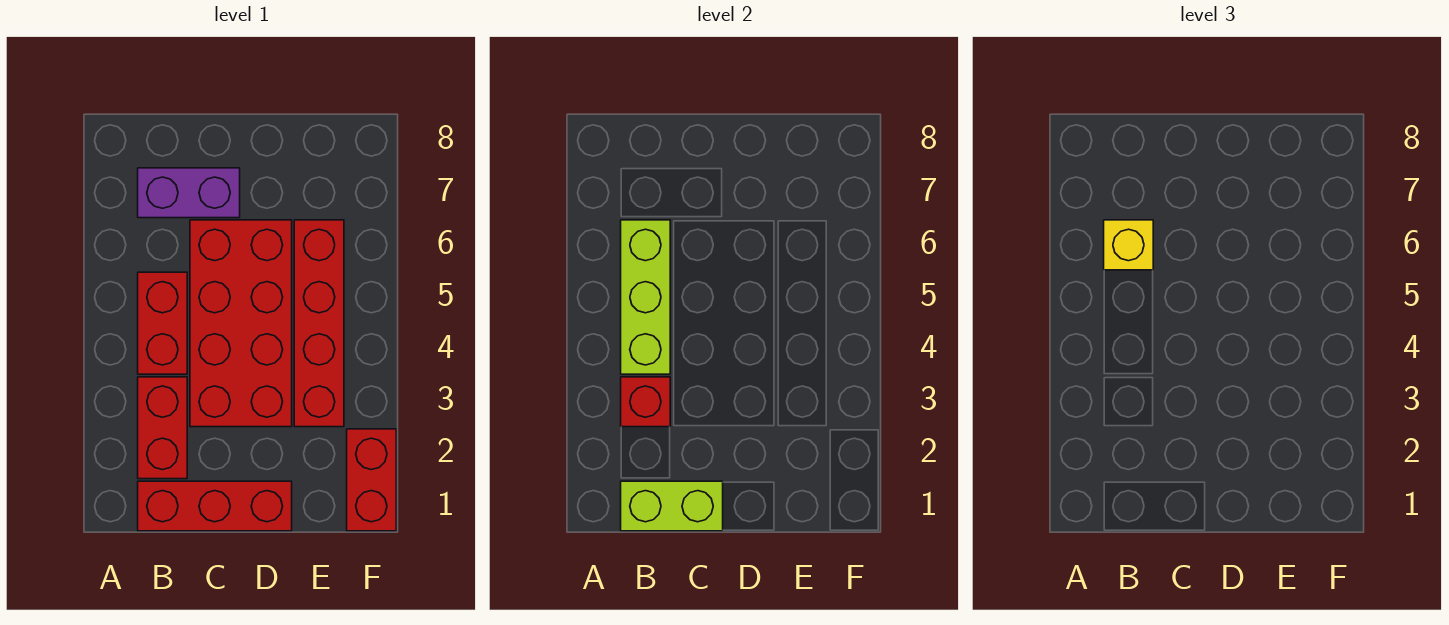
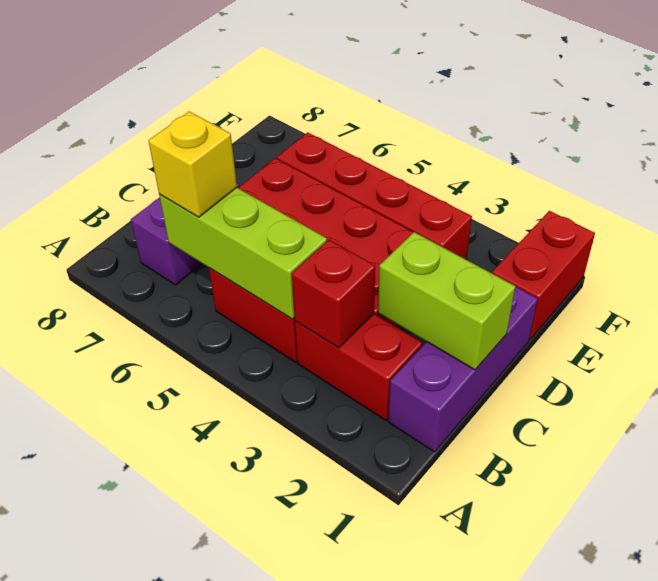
red brick B1:D1 level 1 -> purple brick B1:D1 level 1
lime brick B1:C1 level 2 -> lime brick C1:C2 level 2
red brick F1:F2 level 1 -> red brick E1:F1 level 1

